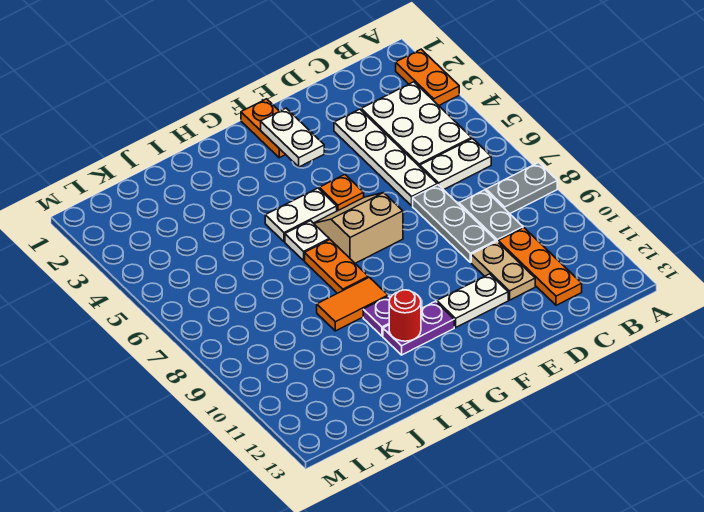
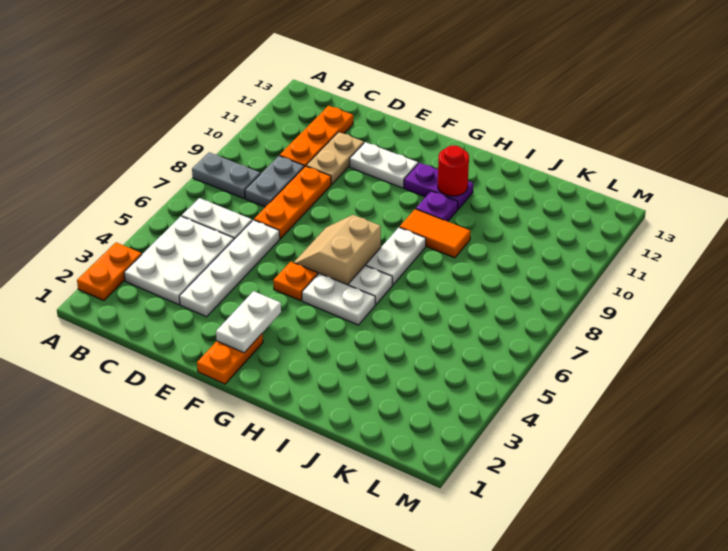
grey plate D7:D9 level 1 -> orange plate D7:D9 level 1
tan slope F6:G7 level 1 top 7 -> tan slope F6:G7 level 1 top G
orange plate H7:H8 level 1 -> white plate H7:H8 level 1

